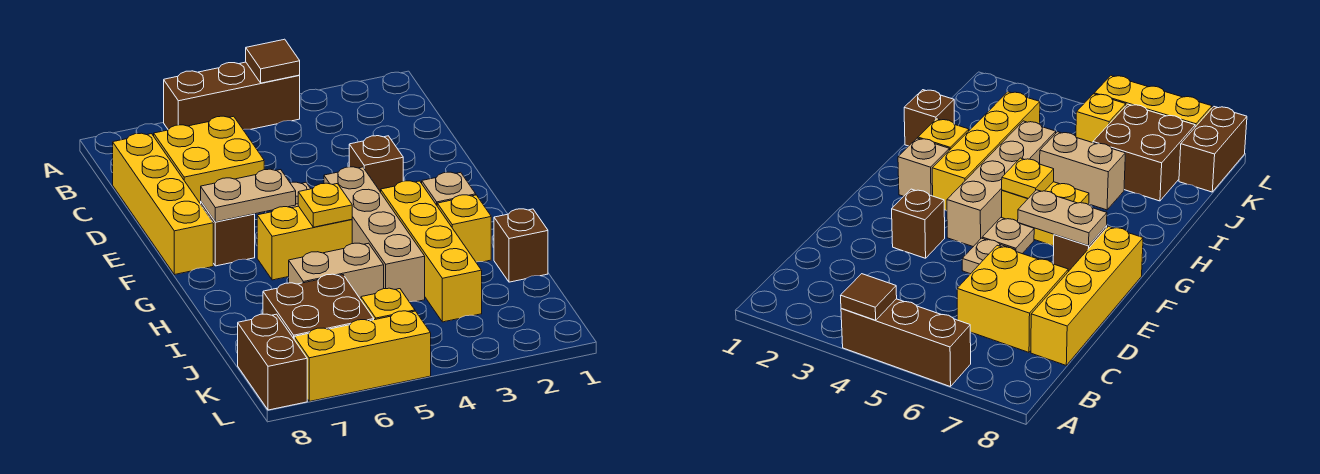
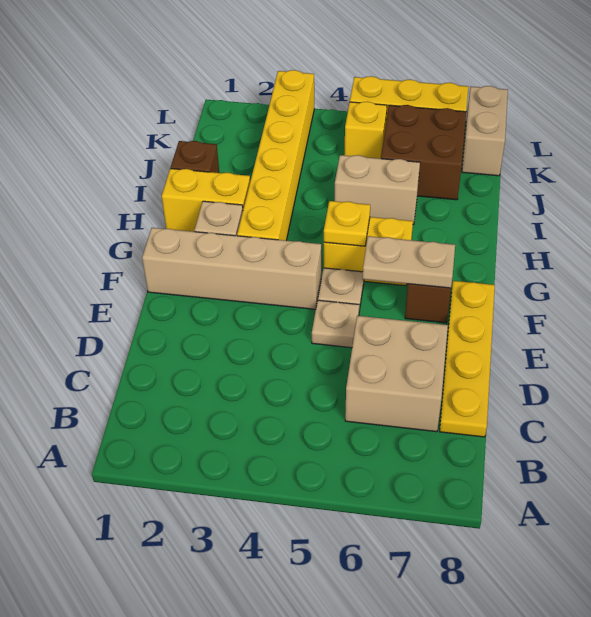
brown brick A4:A6 level 1 -> none
brown tile A4 level 2 -> none
yellow brick C6:D7 level 1 -> tan brick C6:D7 level 1
yellow brick C8:F8 level 1 -> yellow plate C8:F8 level 1
brown brick E3 level 1 -> none
tan brick F4:I4 level 1 -> tan brick F1:F4 level 1
yellow brick G3:J3 level 1 -> yellow brick G3:L3 level 1
yellow brick H2 level 1 -> yellow brick H1:H2 level 1
brown brick K8:L8 level 1 -> tan brick K8:L8 level 1

